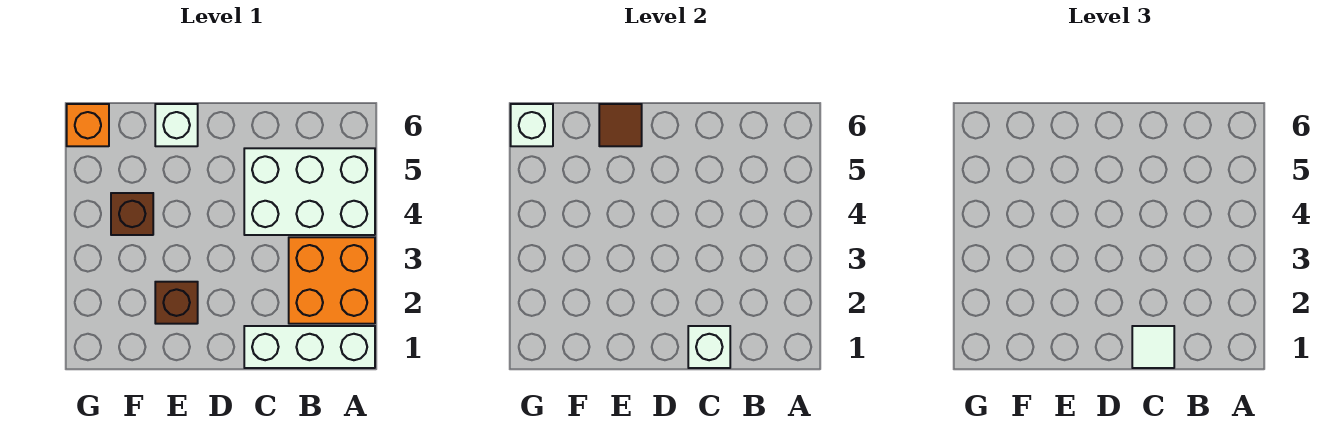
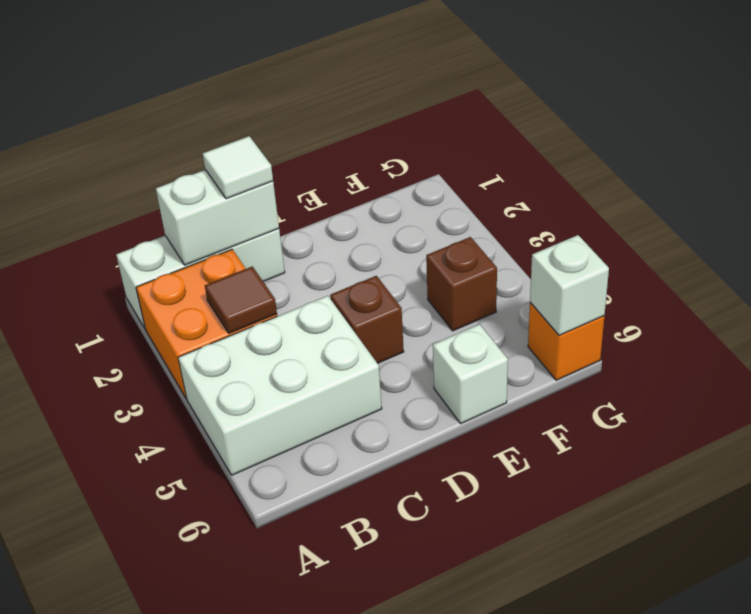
white brick C1 level 2 -> white brick B1:C1 level 2
brown brick E2 level 1 -> brown brick D4 level 1
brown tile E6 level 2 -> brown tile B3 level 2

